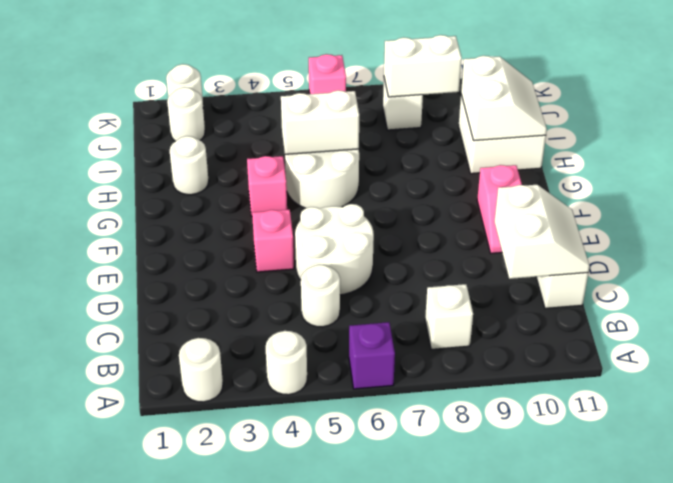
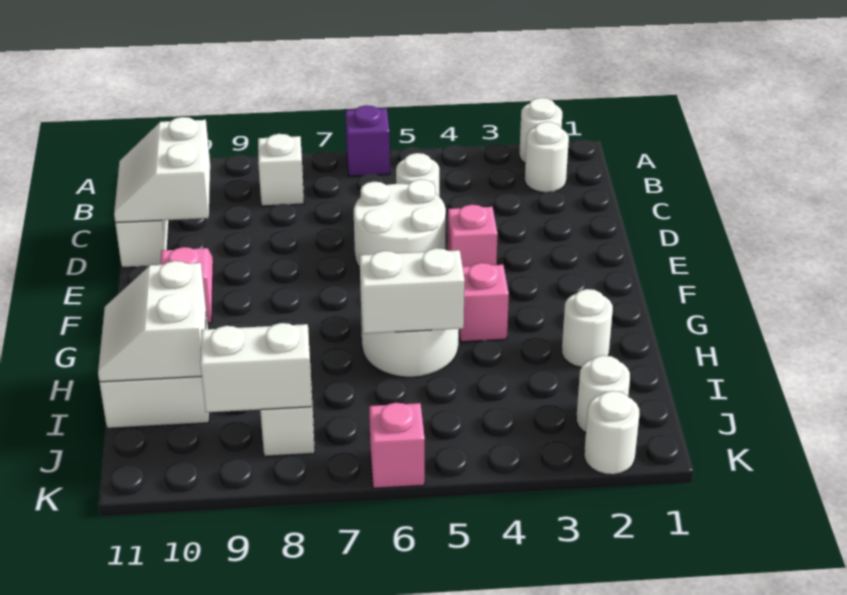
white round brick A4 level 1 -> white round brick B2 level 1

